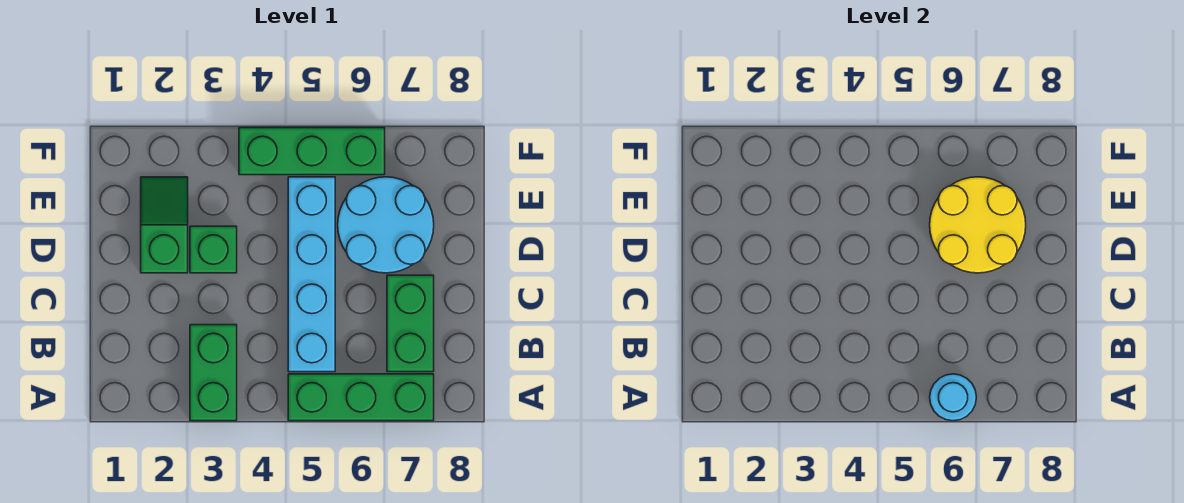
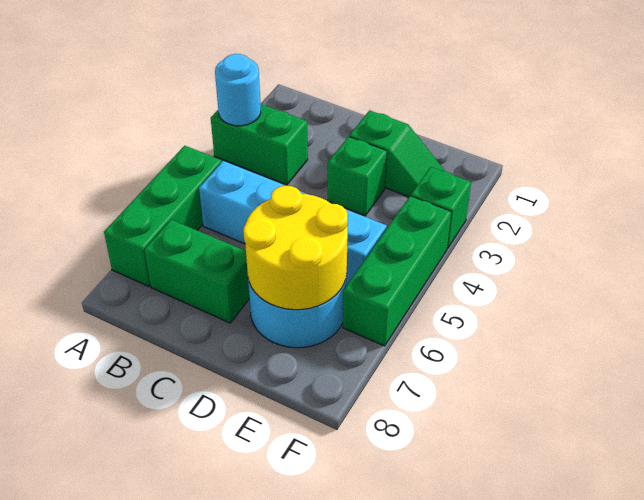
cyan round brick A6 level 2 -> cyan round brick A3 level 2
none -> green brick F3 level 1

